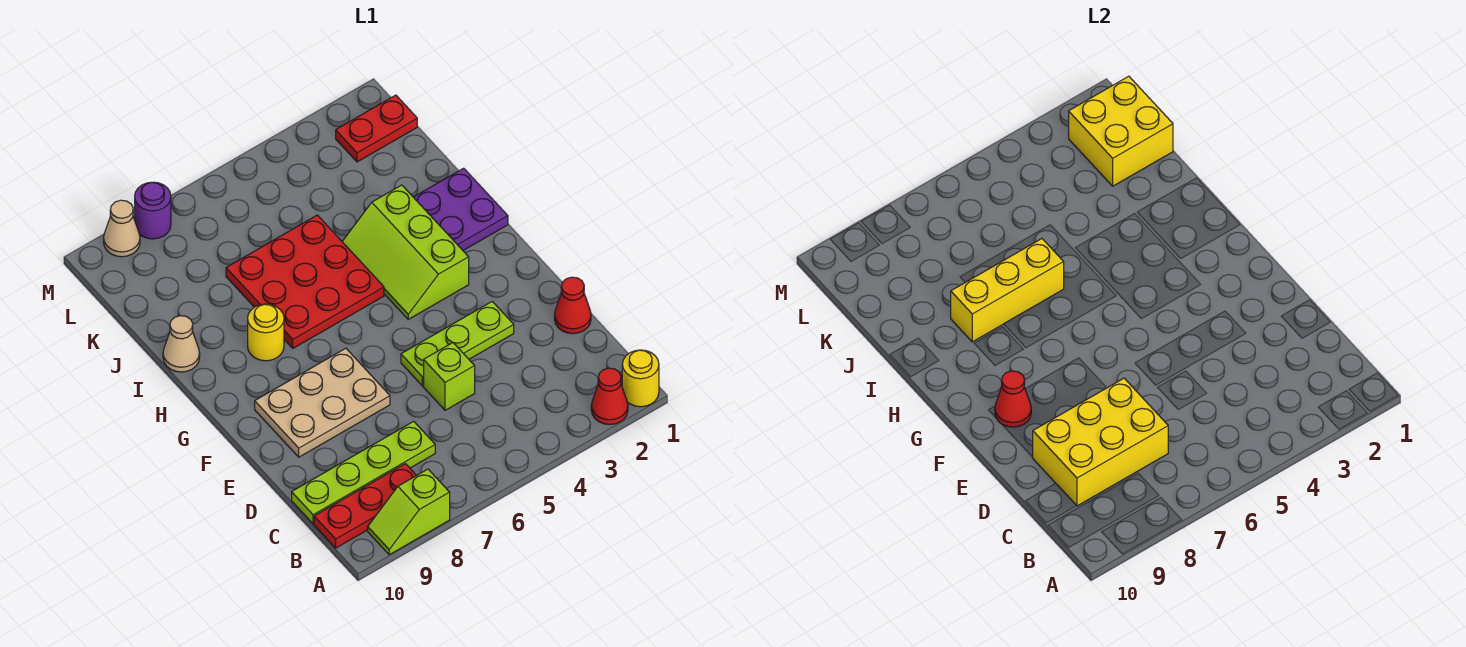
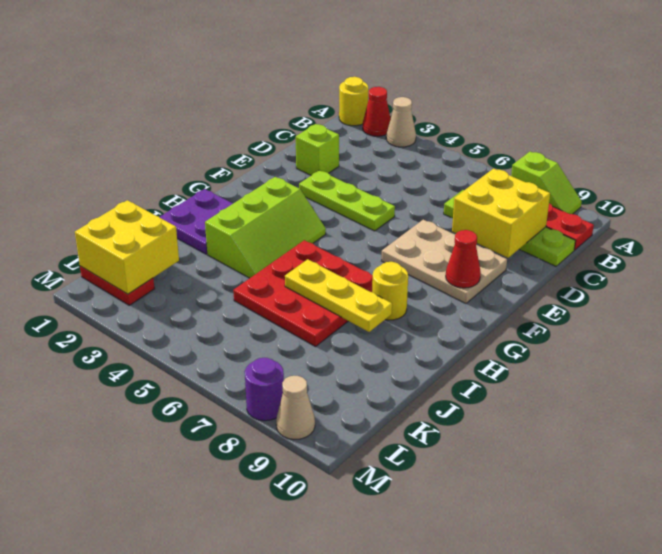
yellow brick C7:D9 level 2 -> yellow brick C8:D9 level 2
red cone D1 level 1 -> none
lime brick D5 level 1 -> lime brick D2 level 1
yellow brick I6:I8 level 2 -> yellow plate I6:I8 level 2
tan cone I10 level 1 -> tan cone A3 level 1

